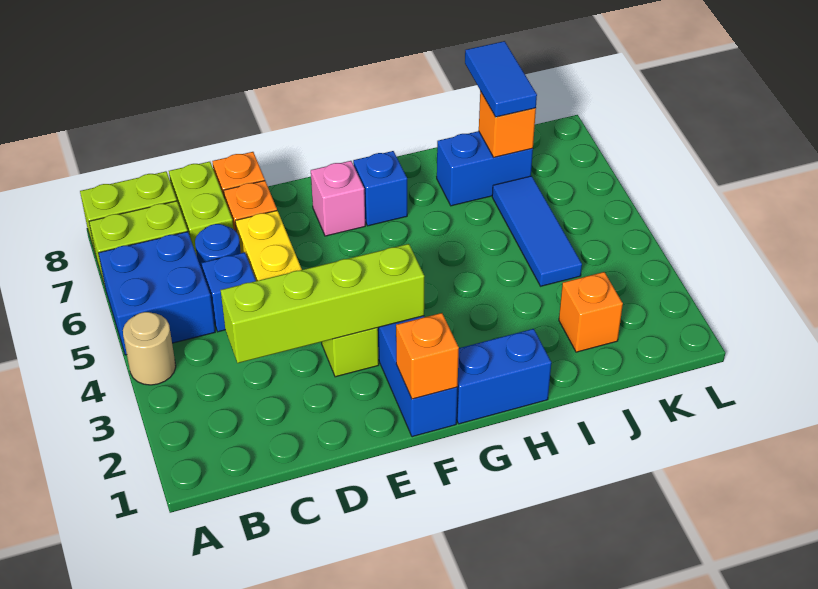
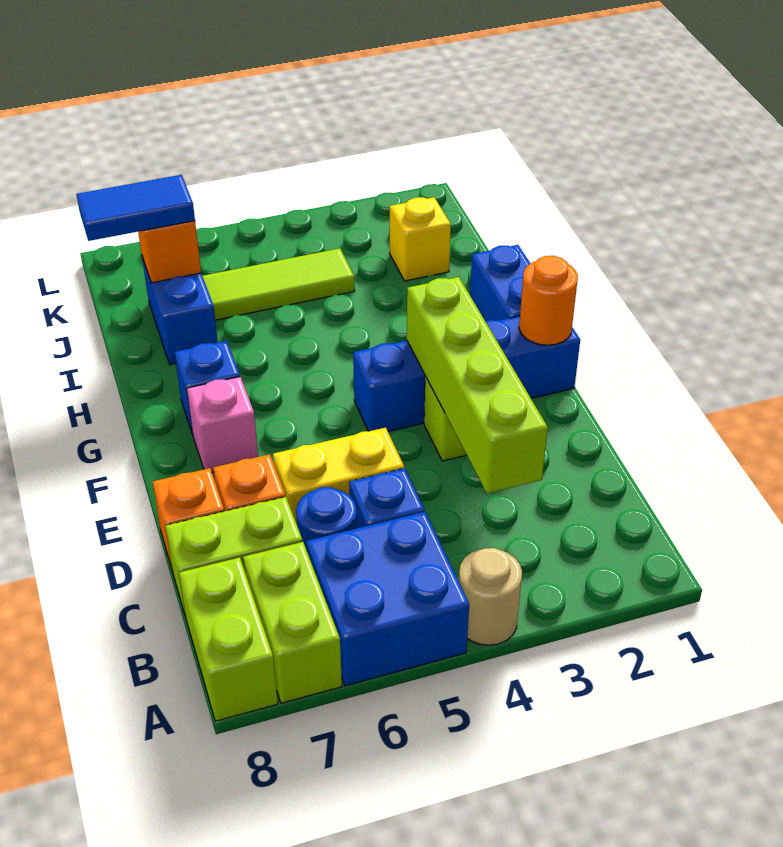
orange brick F1 level 2 -> orange round brick F1 level 2
orange brick J2 level 1 -> yellow brick J2 level 1
blue tile J4:J6 level 1 -> lime tile J4:J6 level 1

